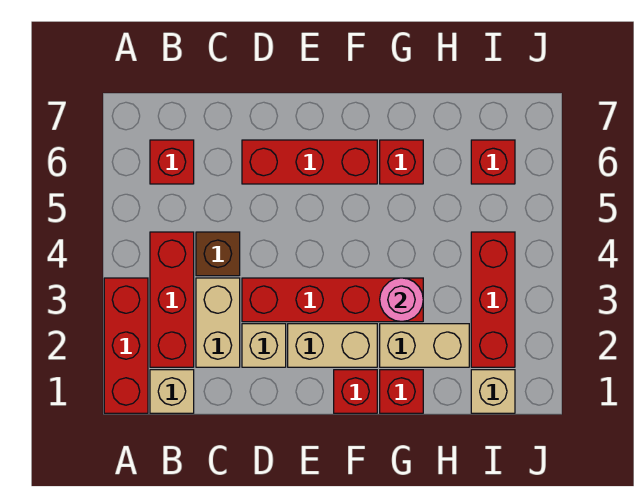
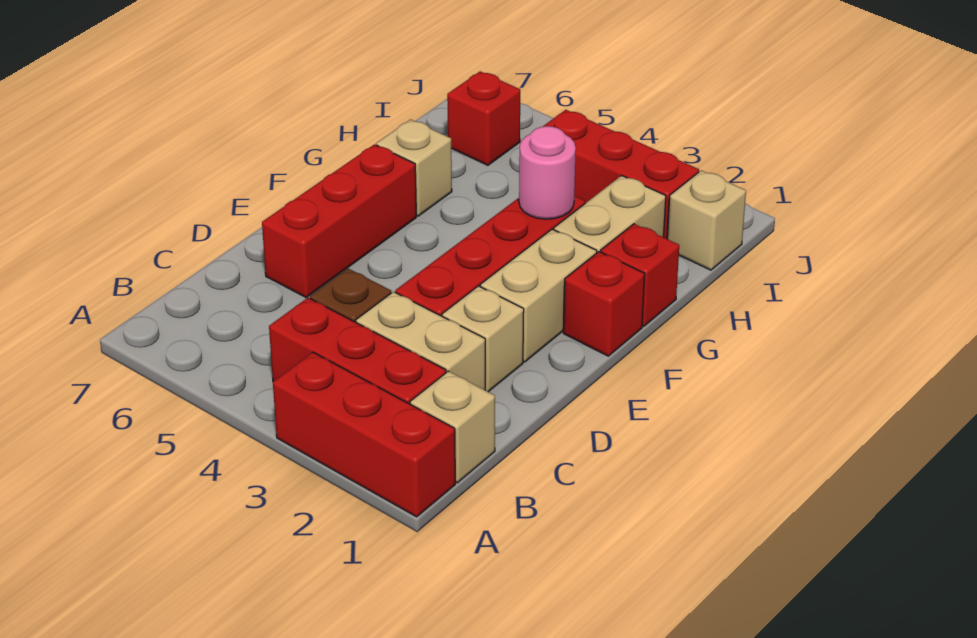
red brick B6 level 1 -> none
red brick G6 level 1 -> tan brick G6 level 1

